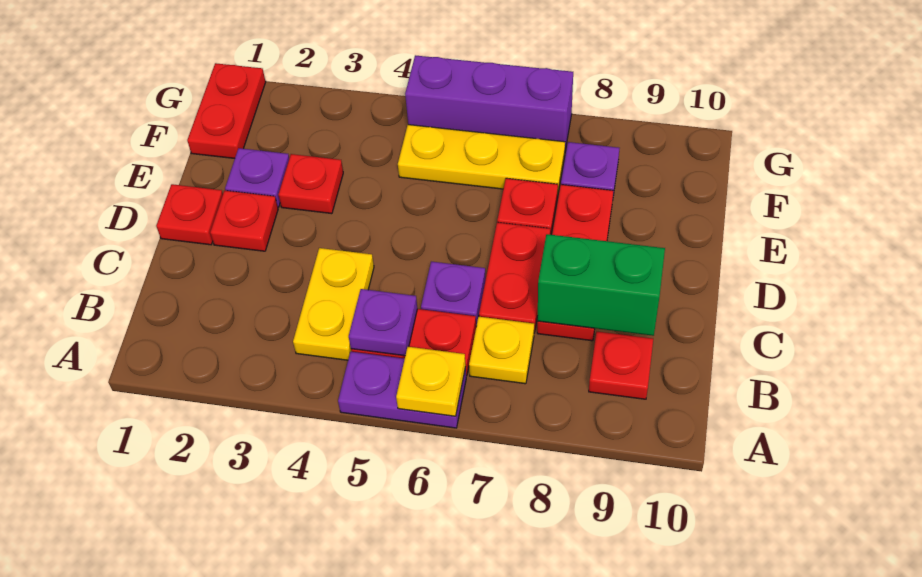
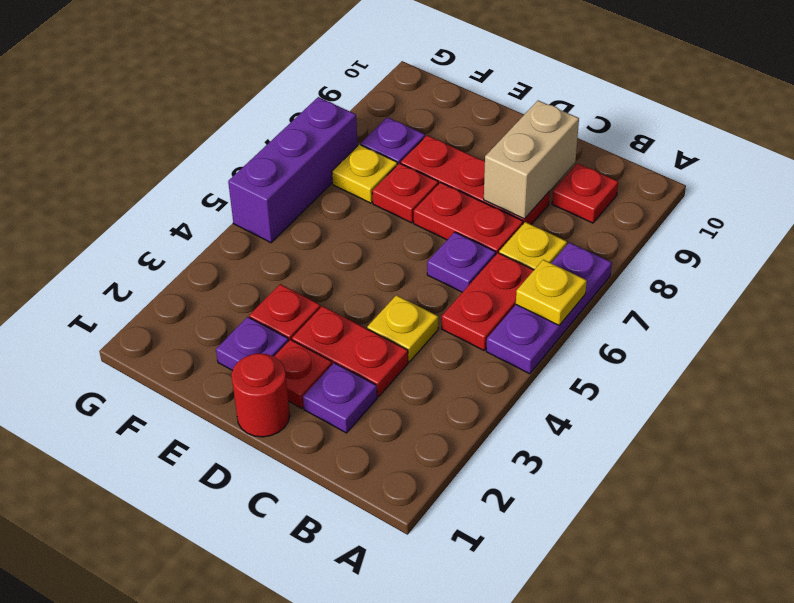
purple plate A5:A6 level 1 -> purple plate A5:A7 level 1
yellow plate B4:C4 level 1 -> yellow plate C4 level 1
purple plate B5 level 2 -> purple plate C2 level 1
green brick C8:C9 level 2 -> tan brick C8:C9 level 2
red plate D1 level 1 -> red round brick D1 level 1
red plate F1:G1 level 1 -> red plate C3:D3 level 1
yellow plate F5:F7 level 1 -> yellow plate F7 level 1

